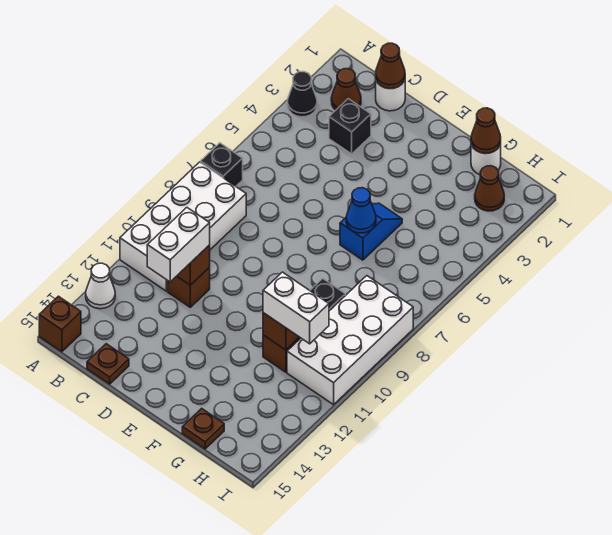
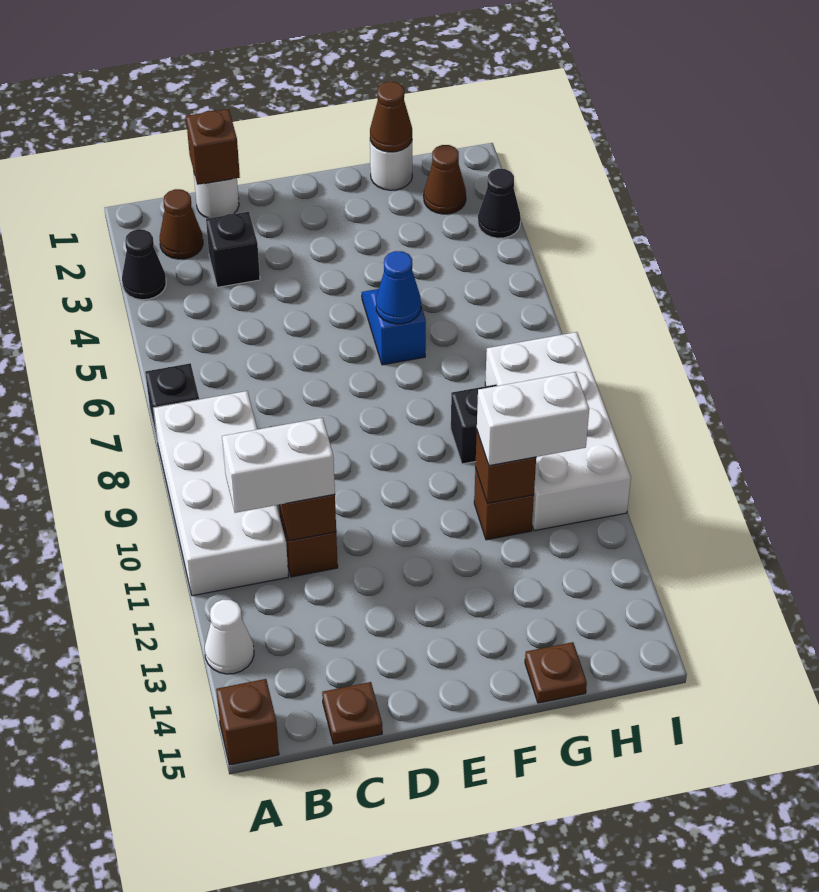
brown cone C1 level 2 -> brown brick C1 level 2
white brick C11:C12 level 3 -> white brick B11:C11 level 3
none -> black cone I3 level 1

